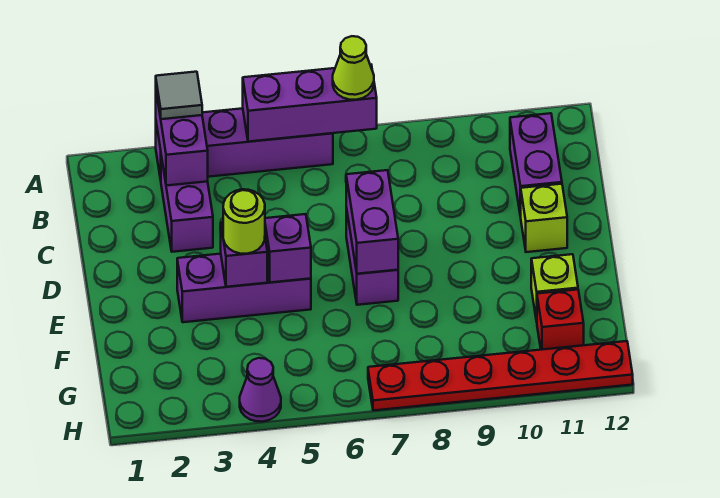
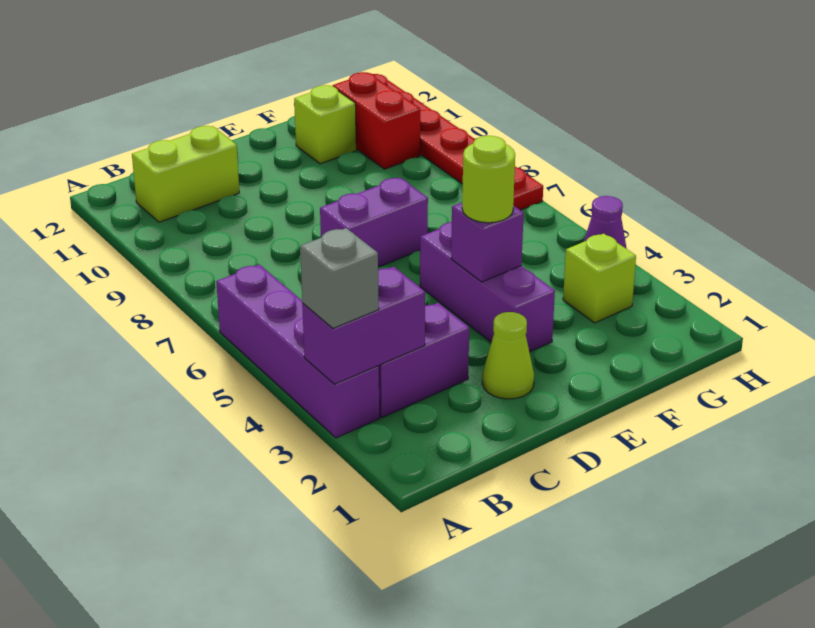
grey tile A3 level 3 -> grey brick A3 level 3
purple brick A5:A7 level 2 -> none
lime cone A7 level 3 -> lime cone D2 level 1
purple brick B11:C11 level 1 -> lime brick B11:C11 level 1
purple brick D7:E7 level 2 -> none
lime brick D11 level 1 -> lime brick G3 level 1
purple brick E5 level 2 -> none
red brick G11 level 1 -> red brick G10:G11 level 1

